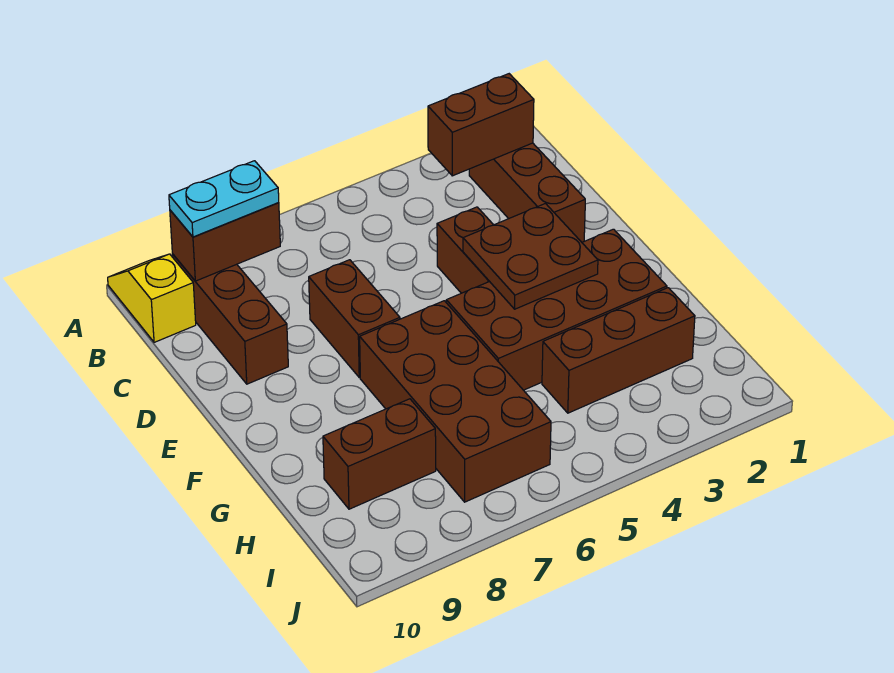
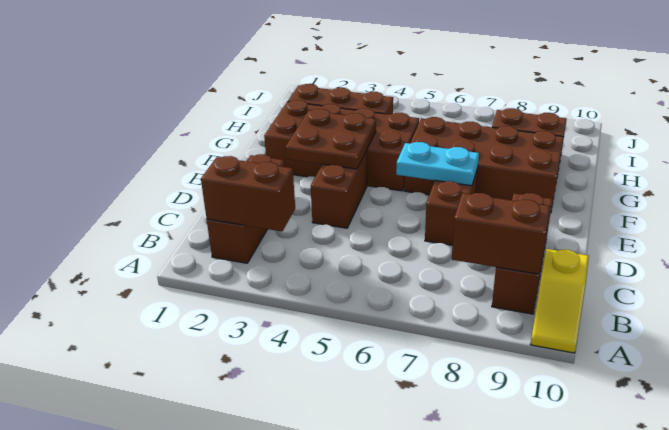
cyan plate B8:B9 level 3 -> cyan plate E6:E7 level 2
brown brick F6:I7 level 1 -> brown brick F6:G9 level 1

